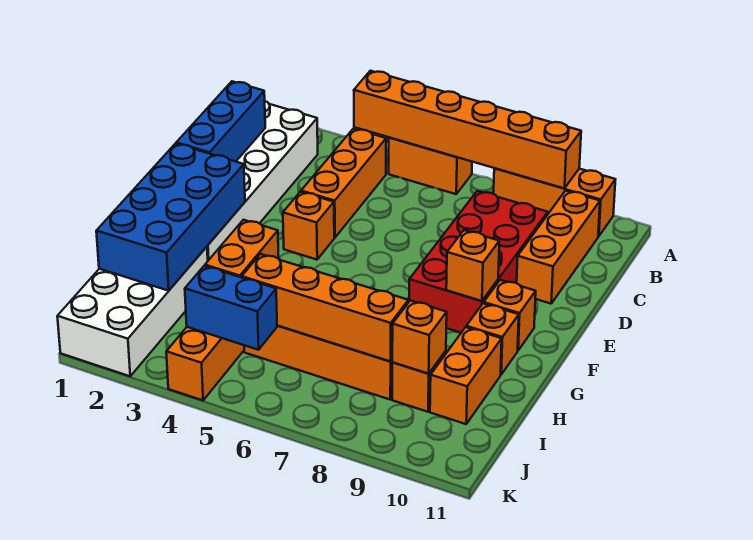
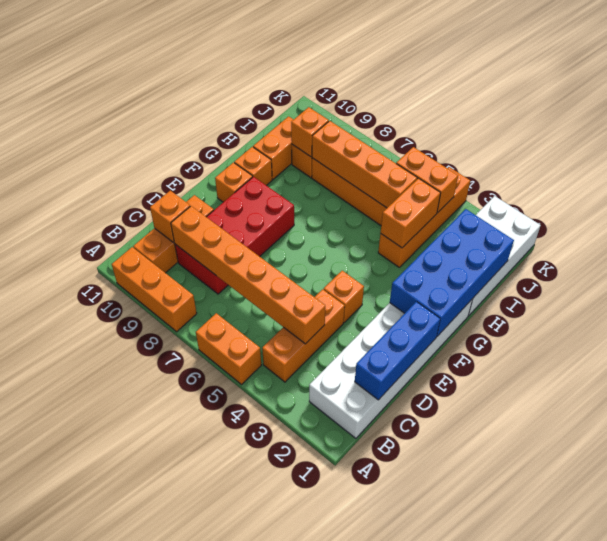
orange brick A4:A9 level 2 -> orange brick C4:C9 level 2
orange brick F9 level 2 -> orange brick C10 level 2
blue brick J4:J5 level 2 -> orange brick J4:J5 level 2

